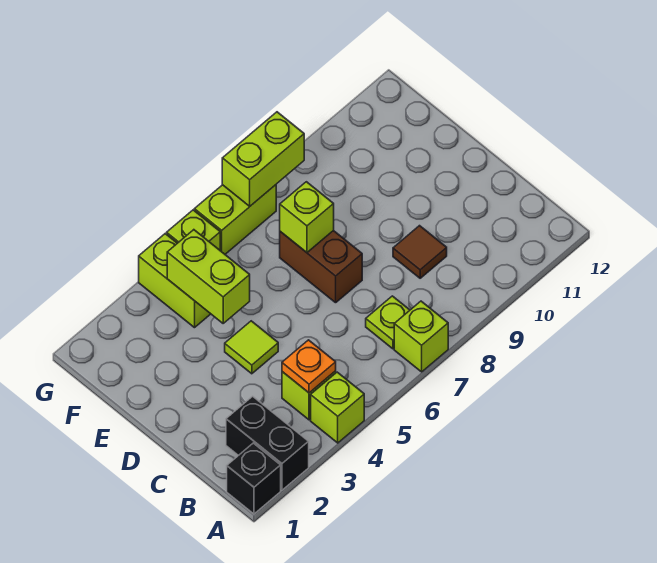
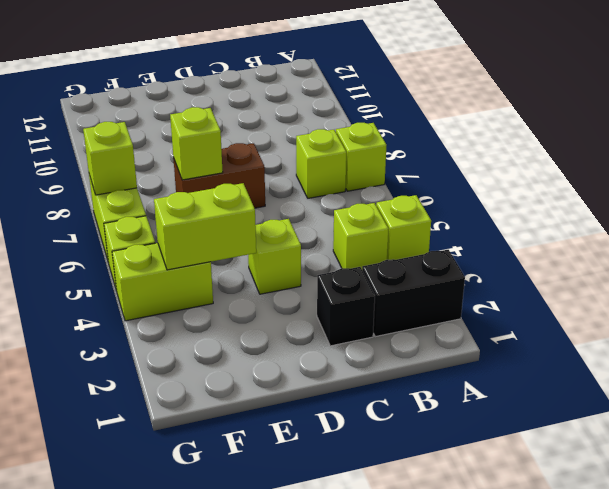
black brick A1 level 1 -> black brick C2 level 1
orange plate B4 level 2 -> none
lime plate B7 level 1 -> lime brick B7 level 1
brown tile C9 level 1 -> none
lime tile D4 level 1 -> lime brick D4 level 1
lime brick G7:G8 level 2 -> lime brick G7 level 2

